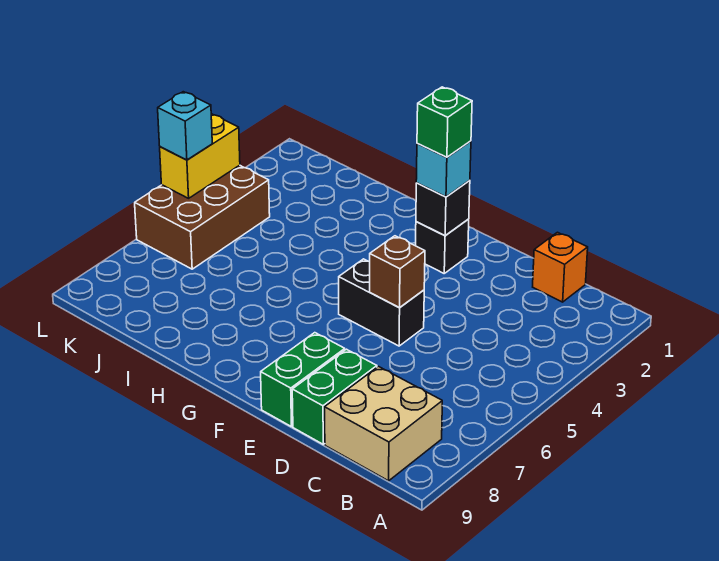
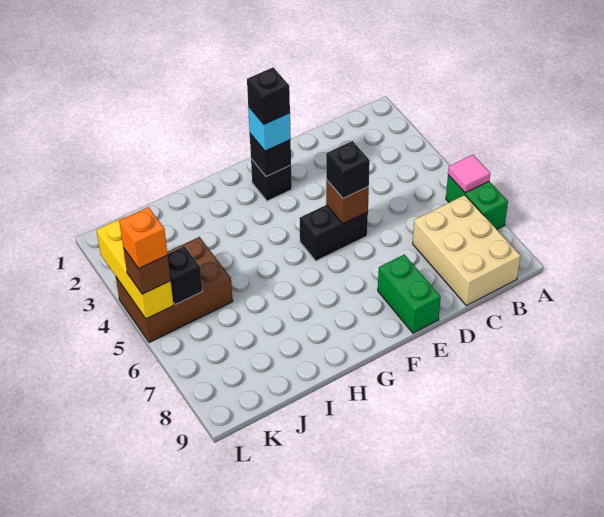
none -> pink tile A6 level 2
tan brick B8:C9 level 1 -> tan brick B7:C9 level 1
orange brick C1 level 1 -> orange brick L5 level 4
green brick D8:D9 level 1 -> green brick A6:A7 level 1
none -> black brick E5 level 3
green brick F2 level 4 -> black brick F2 level 4
brown brick K4:L6 level 1 -> brown brick J4:L5 level 1
none -> black brick K5 level 2
yellow brick L4:L5 level 2 -> yellow brick L3:L5 level 2
cyan brick L5 level 3 -> brown brick L5 level 3

